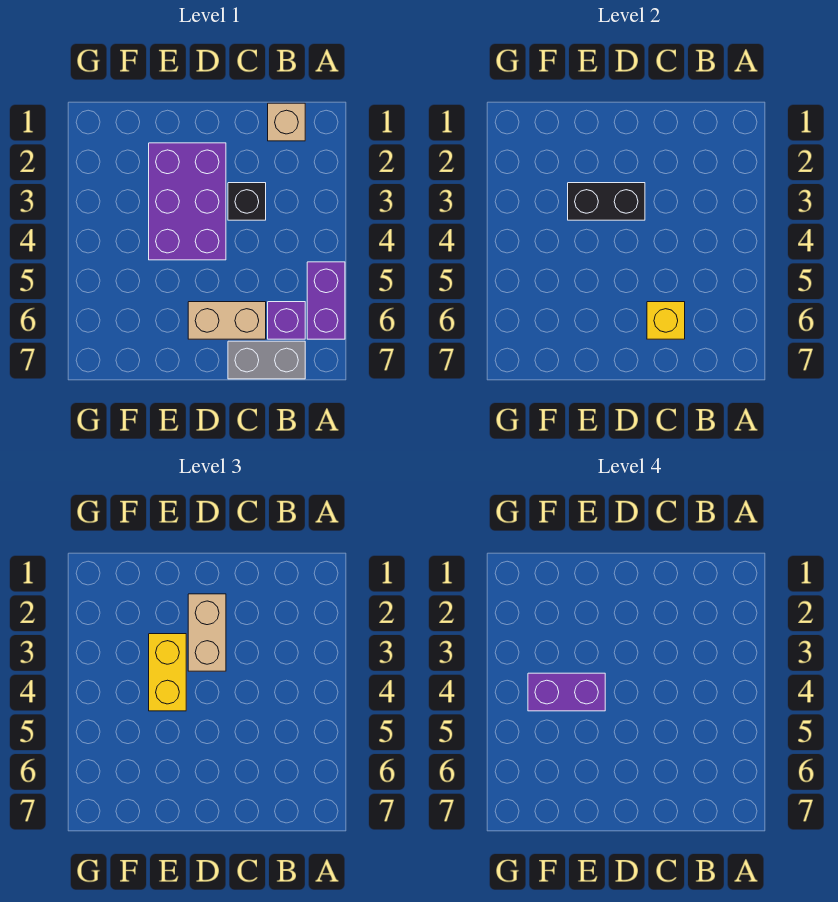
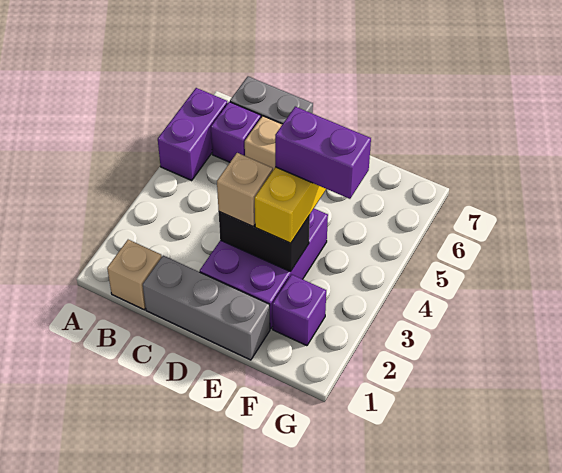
none -> grey brick C1:E1 level 1
black brick C3 level 1 -> none
yellow brick C6 level 2 -> none
tan brick D2:D3 level 3 -> tan brick D3 level 3
none -> purple brick F2 level 1

